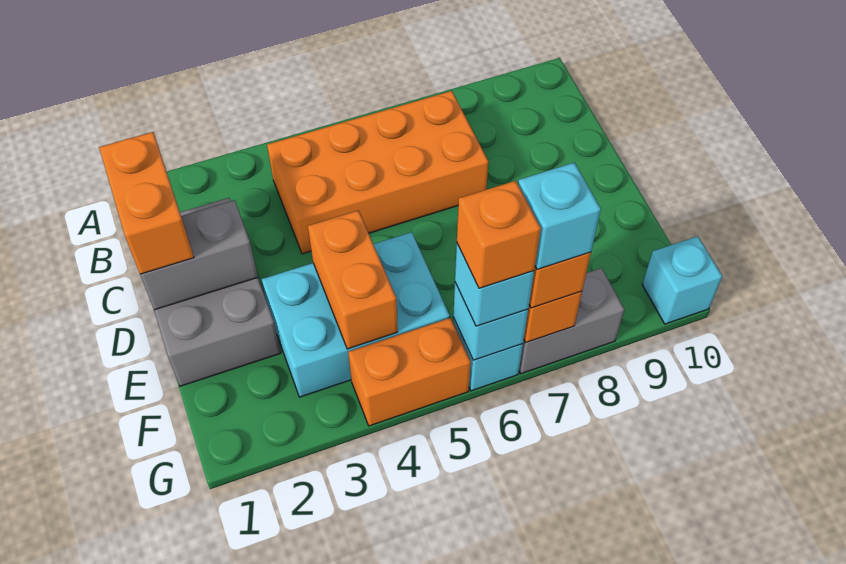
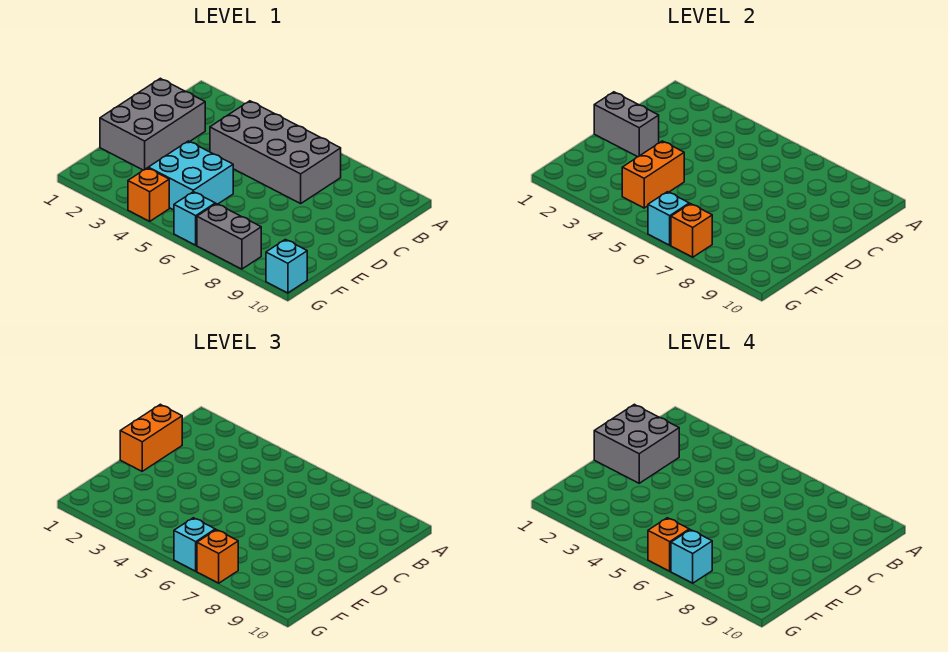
orange brick B4:C7 level 1 -> grey brick B4:C7 level 1
none -> grey brick C1:D2 level 4
cyan brick E3:F5 level 1 -> cyan brick E4:F5 level 1
orange brick G4:G5 level 1 -> orange brick G4 level 1

